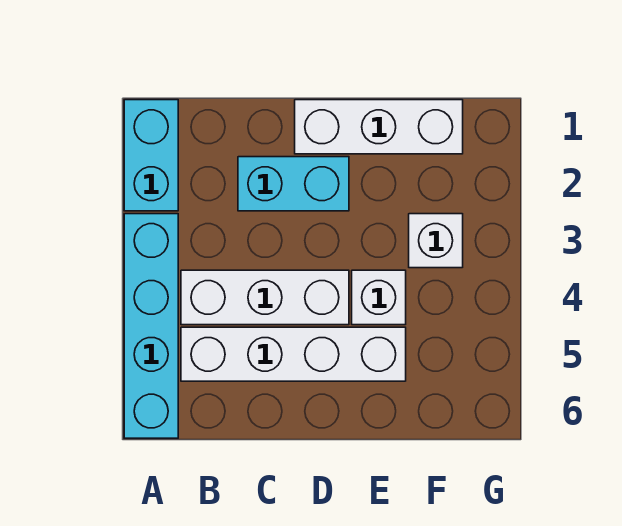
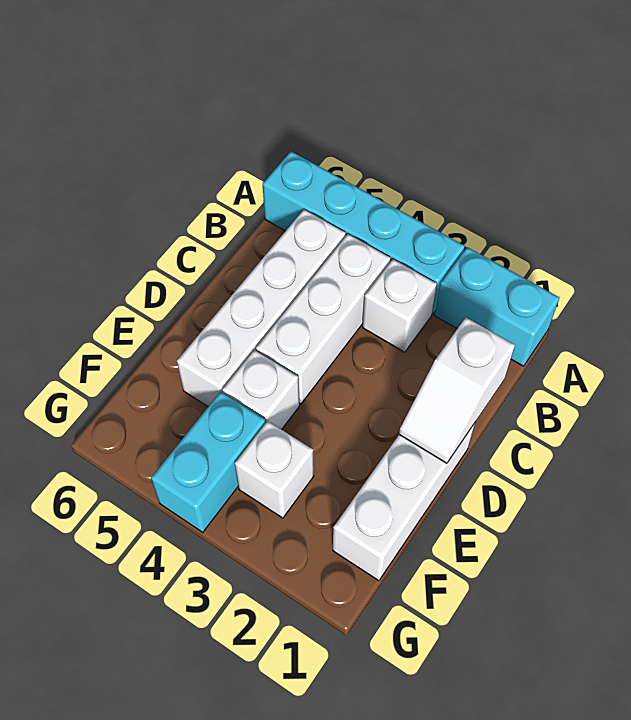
none -> white brick B3 level 1
none -> white slope C1:D1 level 2 top C
cyan brick C2:D2 level 1 -> cyan brick F4:G4 level 1

